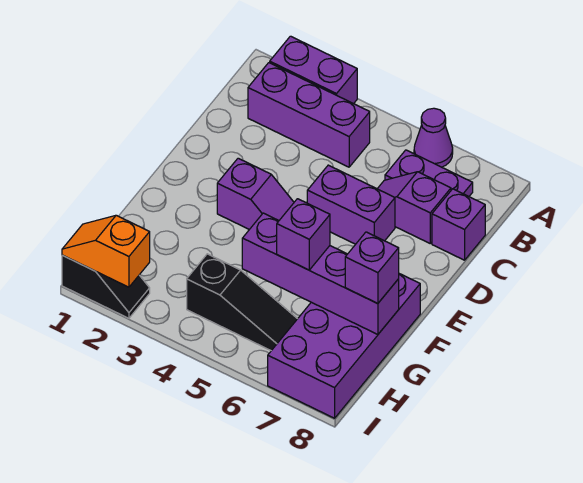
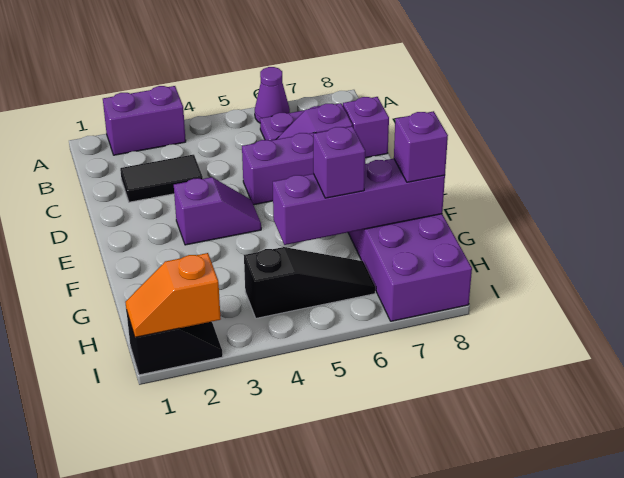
purple brick B2:B4 level 1 -> none
none -> black tile C2:C3 level 1

